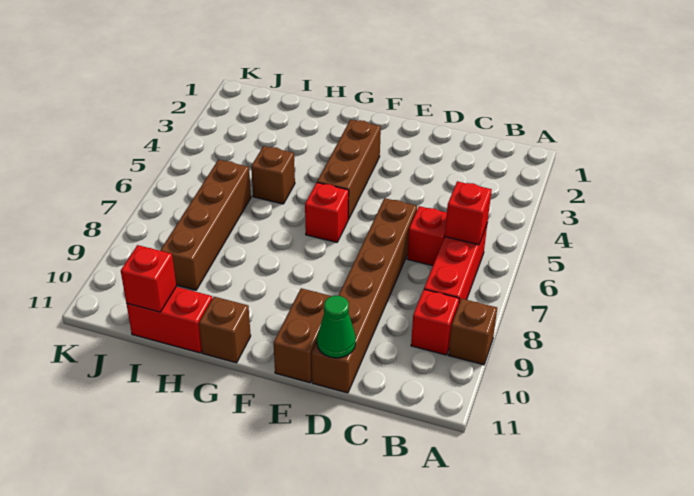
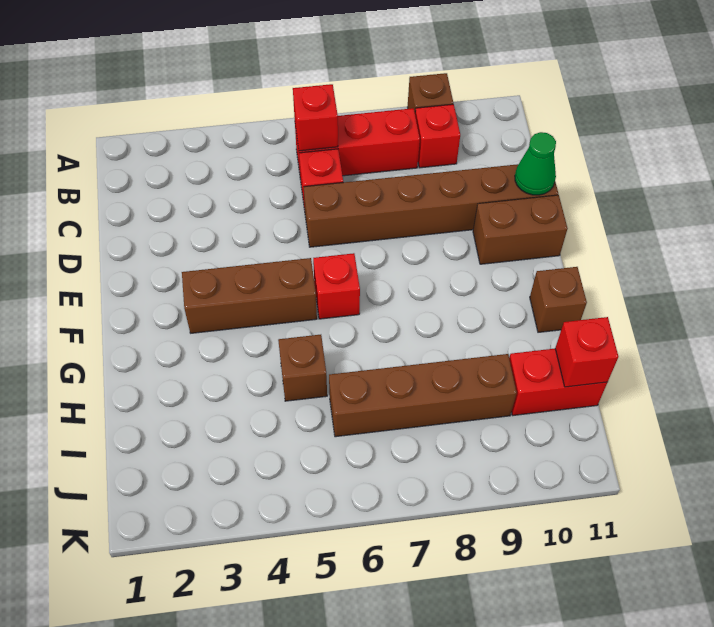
red brick H11:I11 level 1 -> red brick I10:I11 level 1

